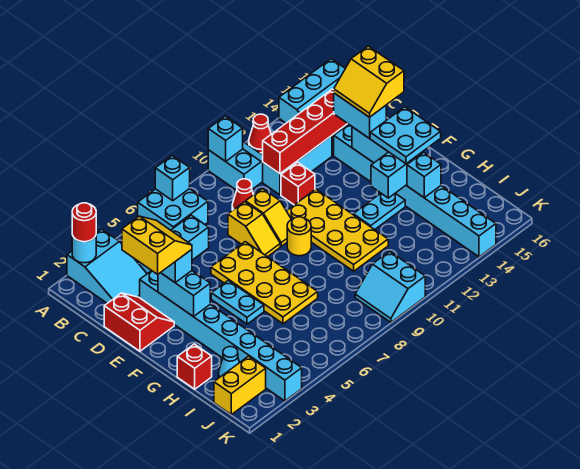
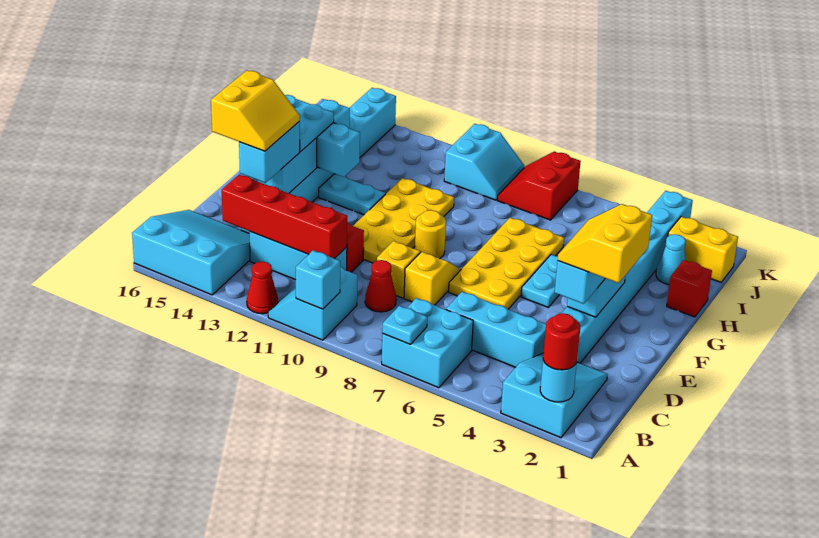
cyan brick A7 level 2 -> cyan plate A7 level 2
red slope D1:E2 level 1 top 1 -> red slope J7:K8 level 1 top 7

